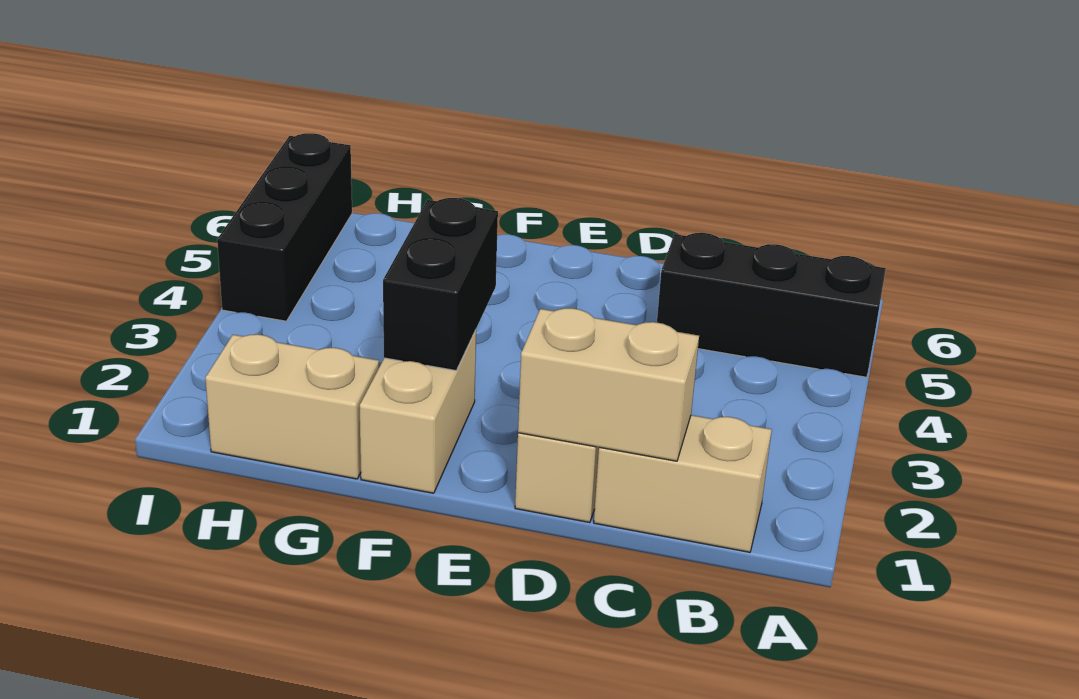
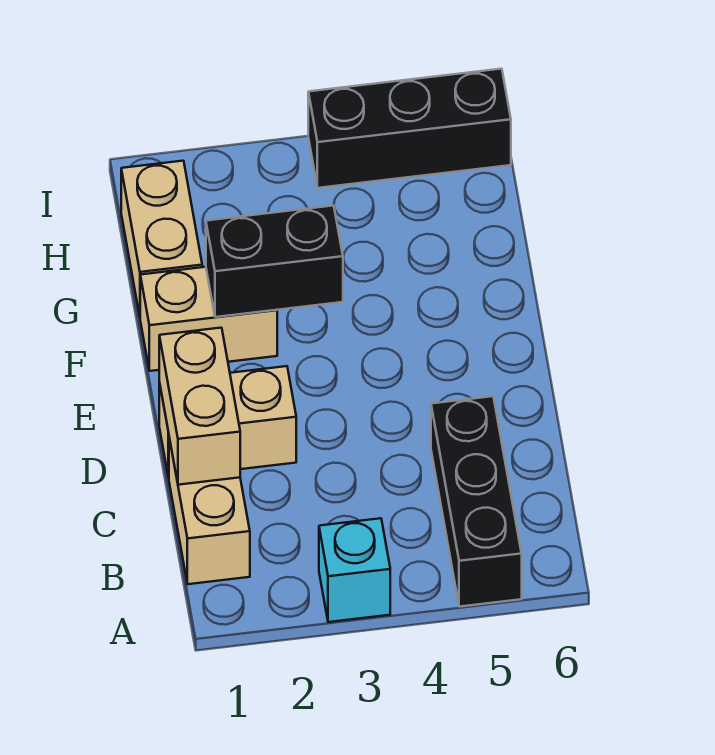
none -> cyan brick A3 level 1

